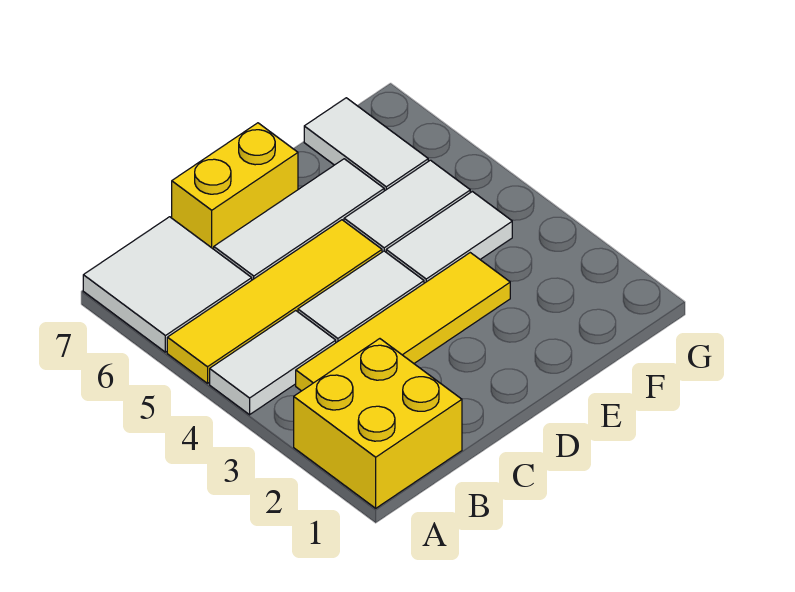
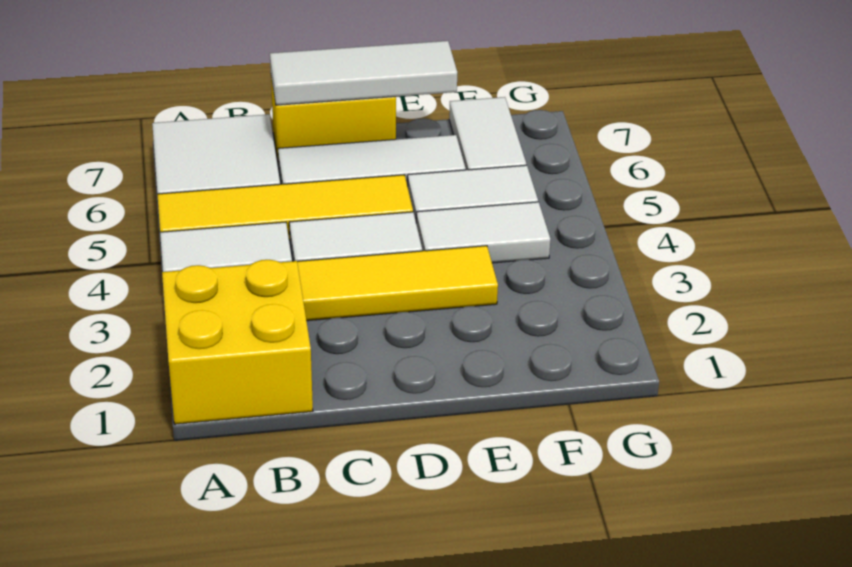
none -> white tile C7:E7 level 2

